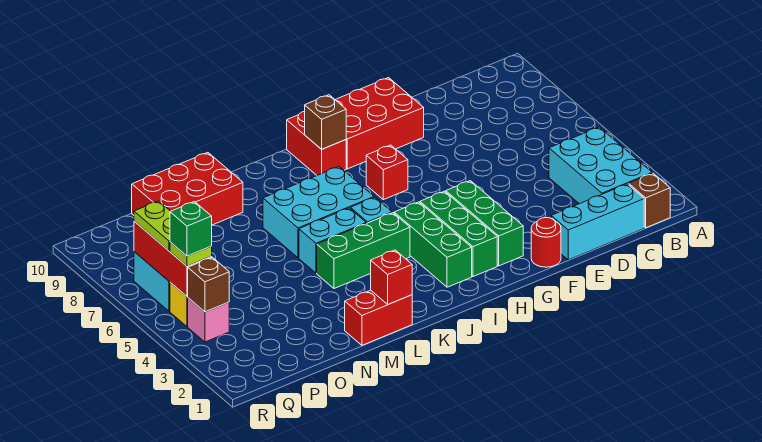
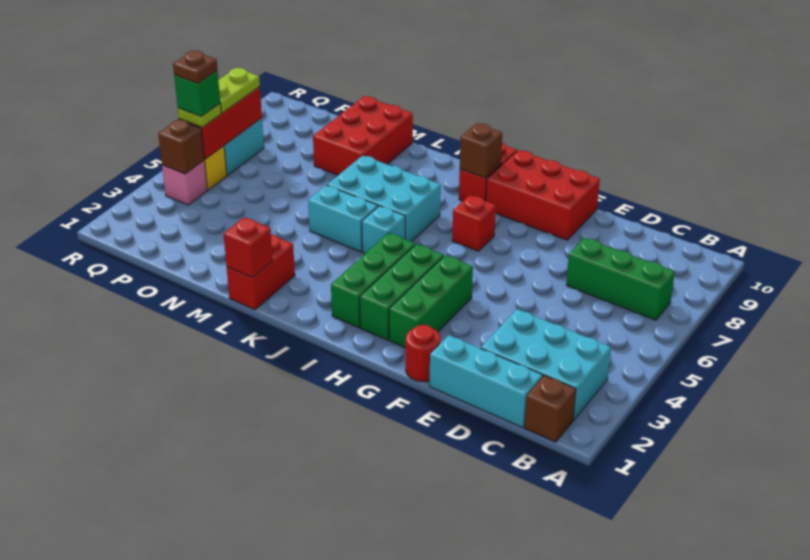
cyan brick B2:C4 level 1 -> cyan brick B2:D3 level 1
green brick J4:L4 level 1 -> green brick B7:D7 level 1
red brick L1:M1 level 1 -> red brick L1:L2 level 1
red brick M9:O10 level 1 -> red brick M8:N10 level 1
none -> brown plate Q5 level 5

